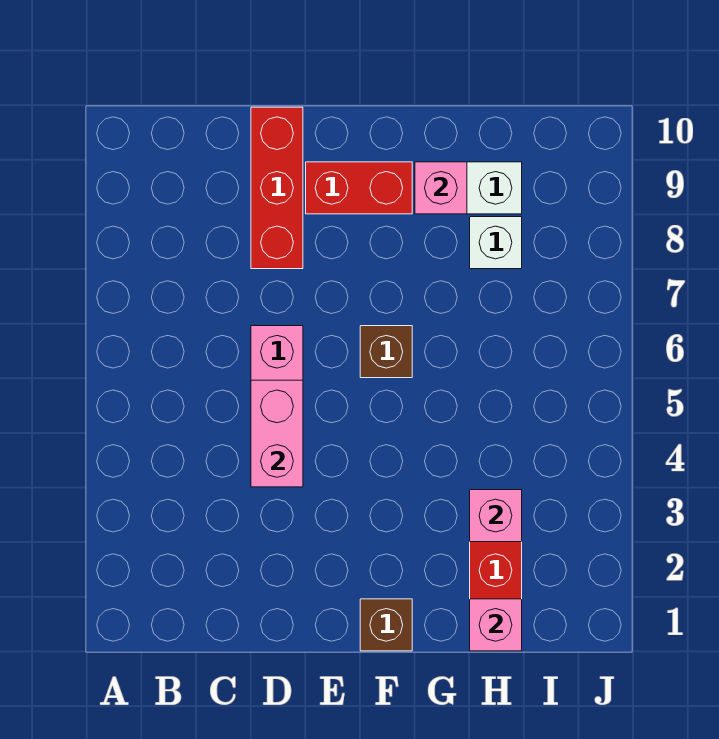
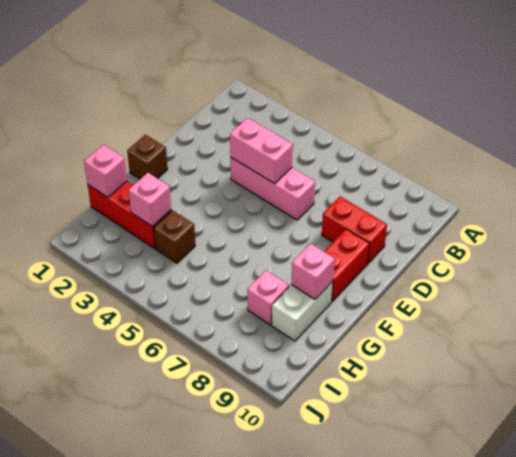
red brick D8:D10 level 1 -> red brick D8:D9 level 1
brown brick F6 level 1 -> brown brick H4 level 1
white brick H8 level 1 -> pink brick H8 level 1

